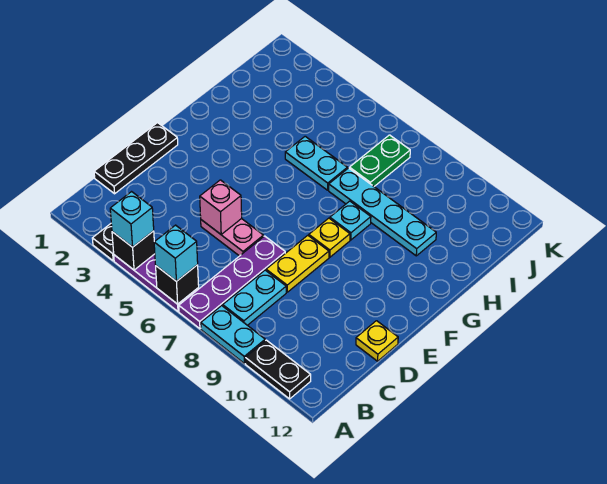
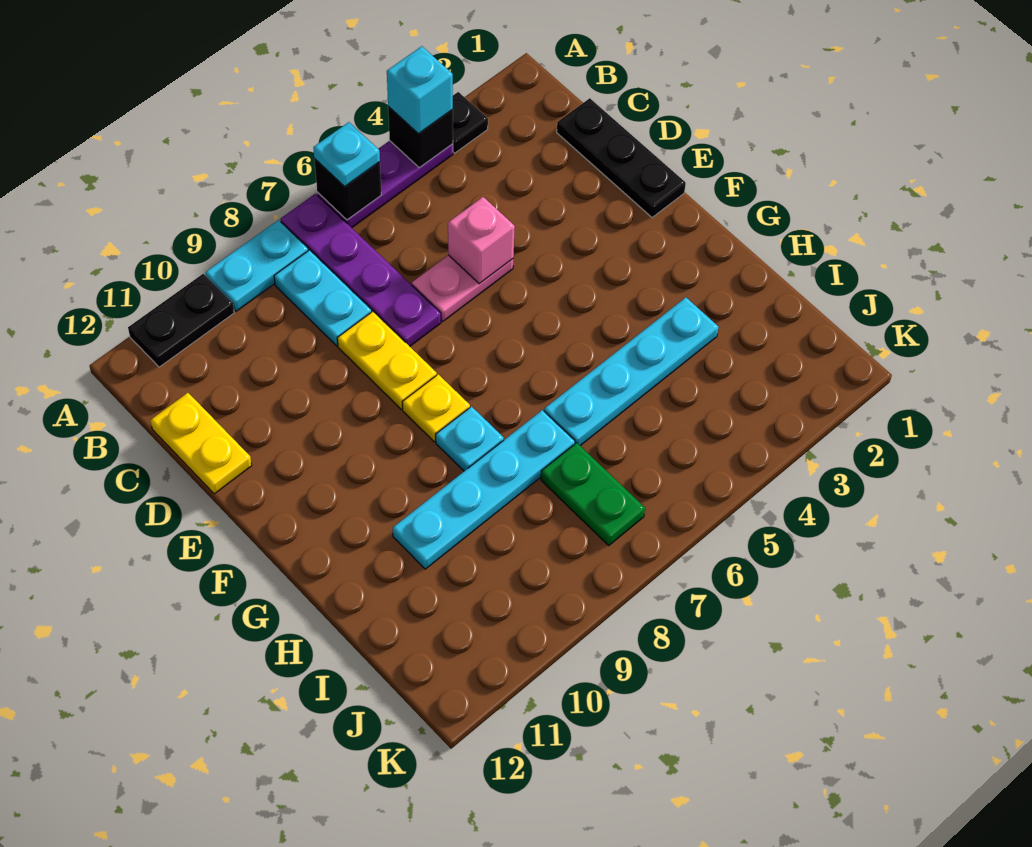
cyan brick A6 level 3 -> cyan plate A6 level 3
yellow plate D12 level 1 -> yellow plate C12:D12 level 1
cyan plate H5:H6 level 1 -> cyan plate H3:H6 level 1

